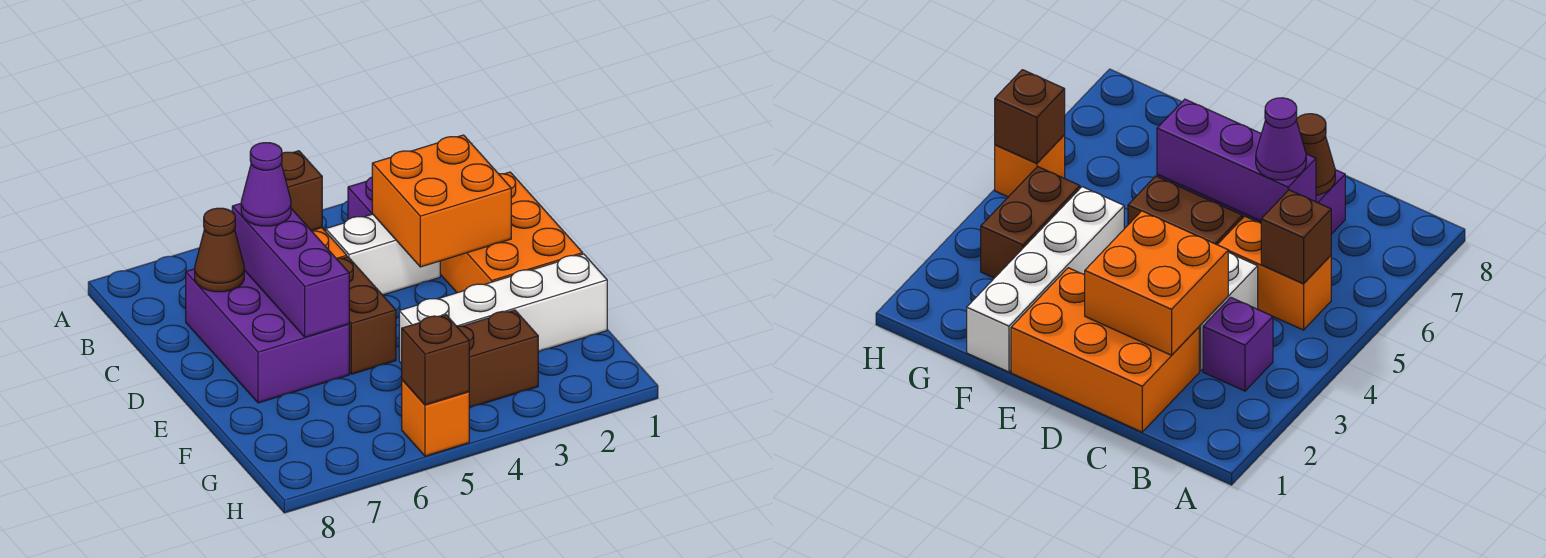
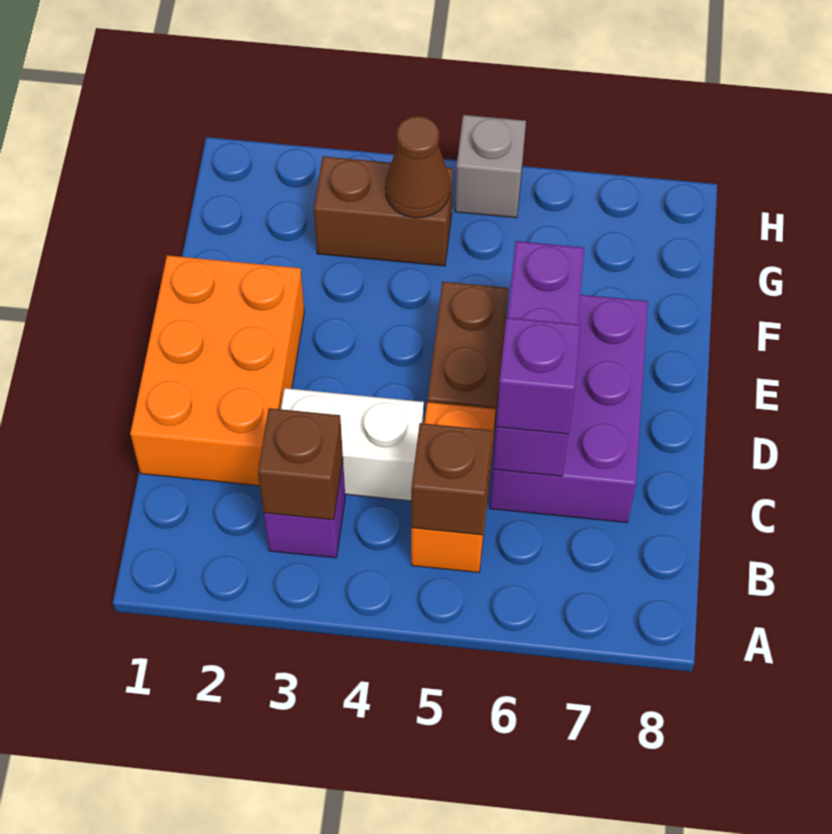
orange brick C2:D3 level 2 -> none
purple cone C6 level 3 -> purple brick C6 level 3
brown cone C7 level 2 -> brown cone G4 level 2
white brick F1:F4 level 1 -> none
orange brick H5 level 1 -> grey brick H5 level 1
brown brick H5 level 2 -> brown brick B3 level 2

